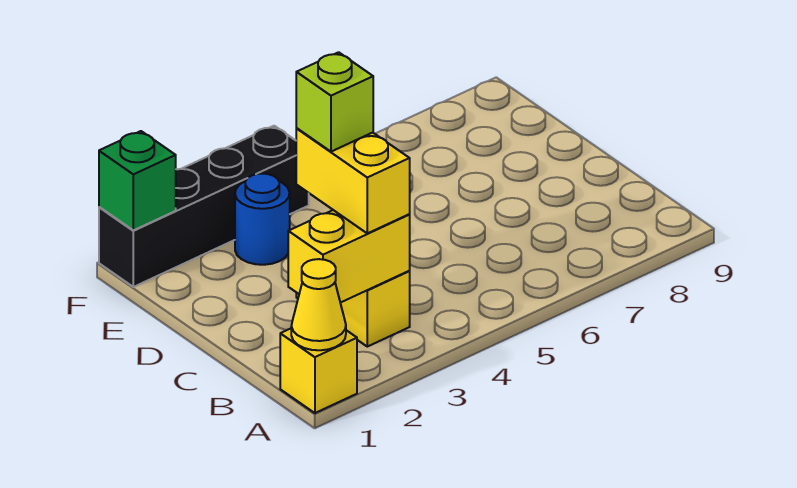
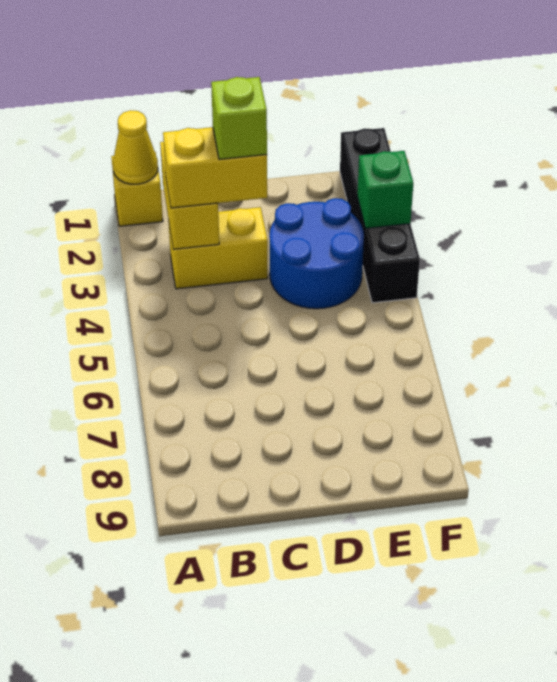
blue round brick E3 level 1 -> blue round brick D3:E4 level 1
green brick F1 level 2 -> green brick F3 level 2

